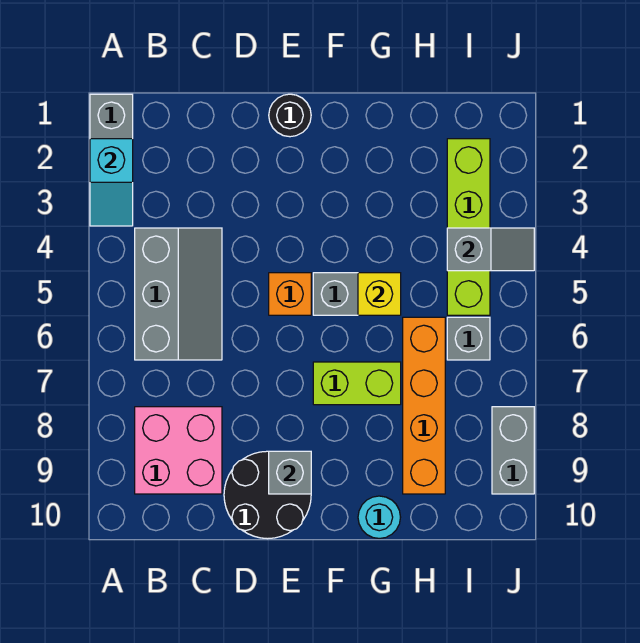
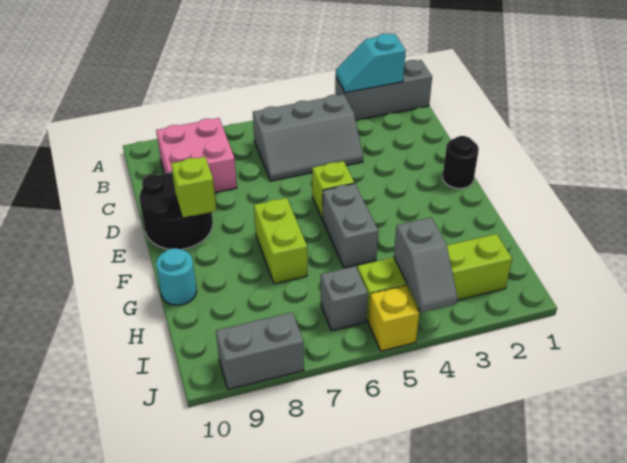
orange brick E5 level 1 -> lime brick E5 level 1
grey brick E9 level 2 -> lime brick E9 level 2
yellow brick G5 level 2 -> yellow brick J5 level 1
orange brick H6:H9 level 1 -> none

